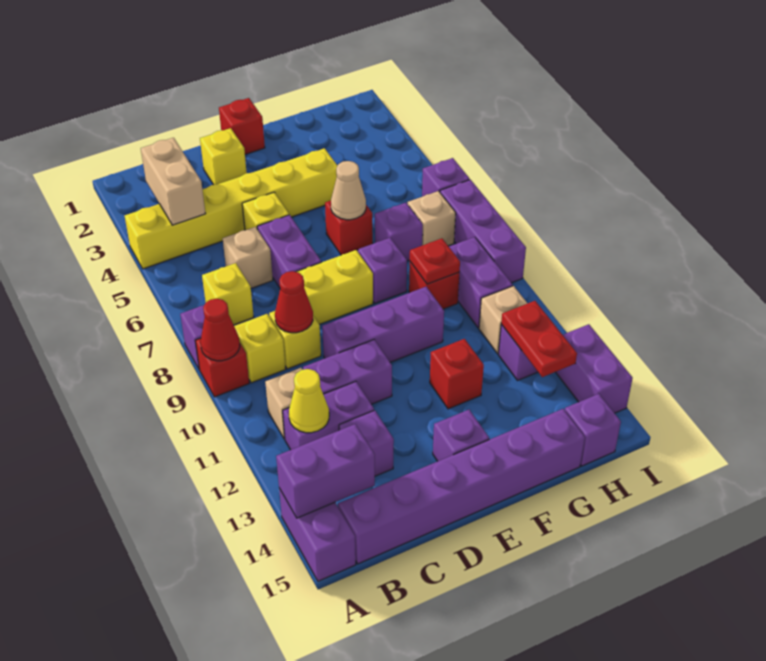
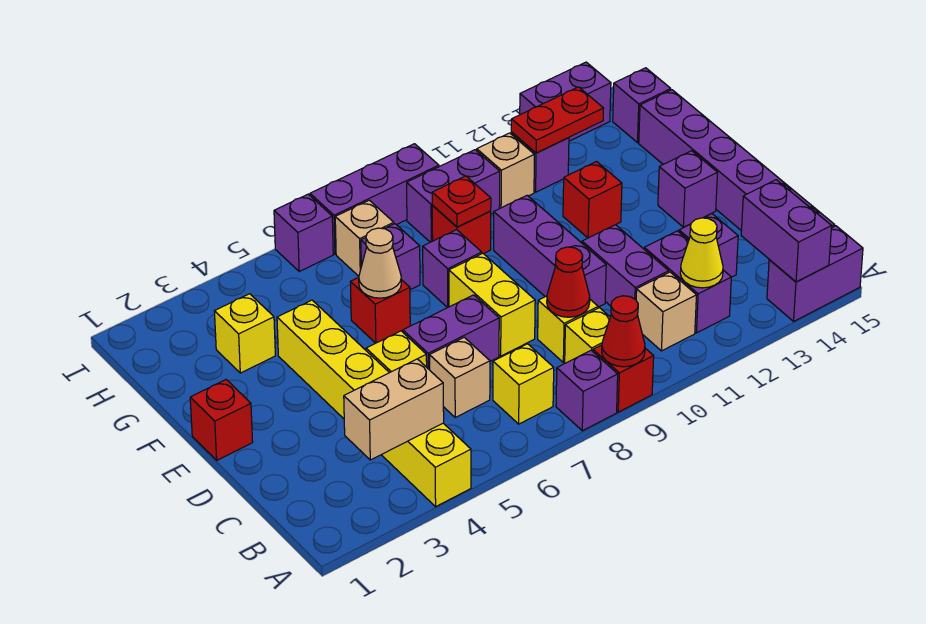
yellow brick D2 level 1 -> yellow brick G3 level 1

